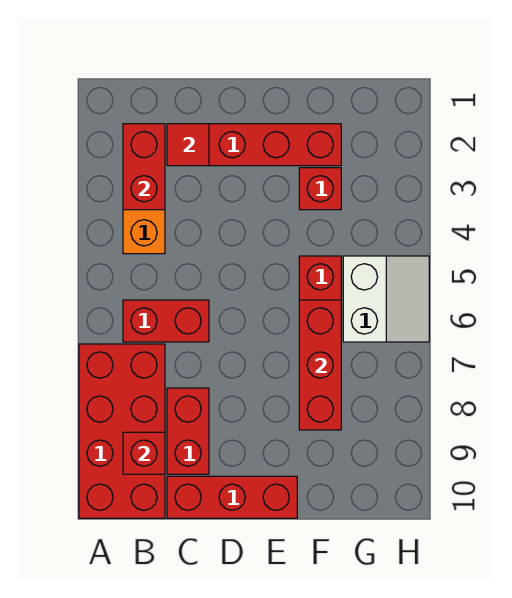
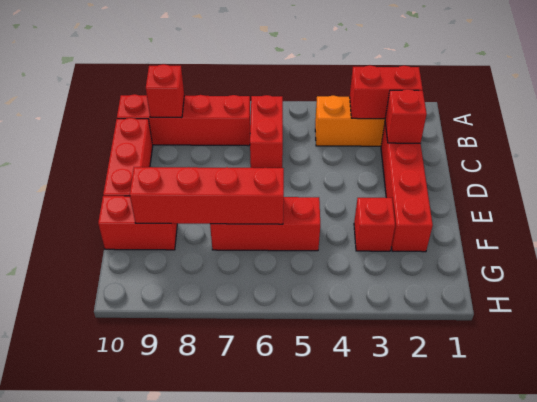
red brick A7:B10 level 1 -> red brick B7:B10 level 1
red tile C2 level 2 -> red brick C2 level 2
red brick C8:C9 level 1 -> red brick F9:F10 level 1
red brick F6:F8 level 2 -> red brick F6:F9 level 2
white slope G5:H6 level 1 top G -> none

